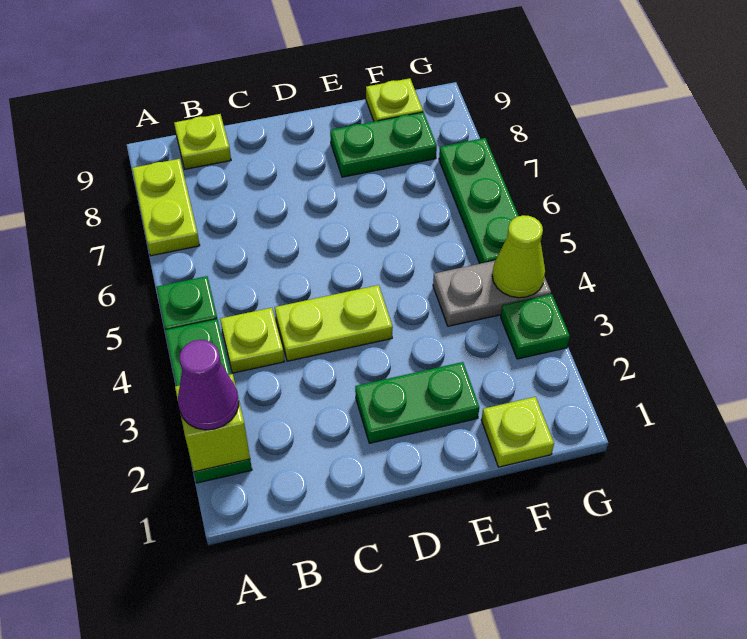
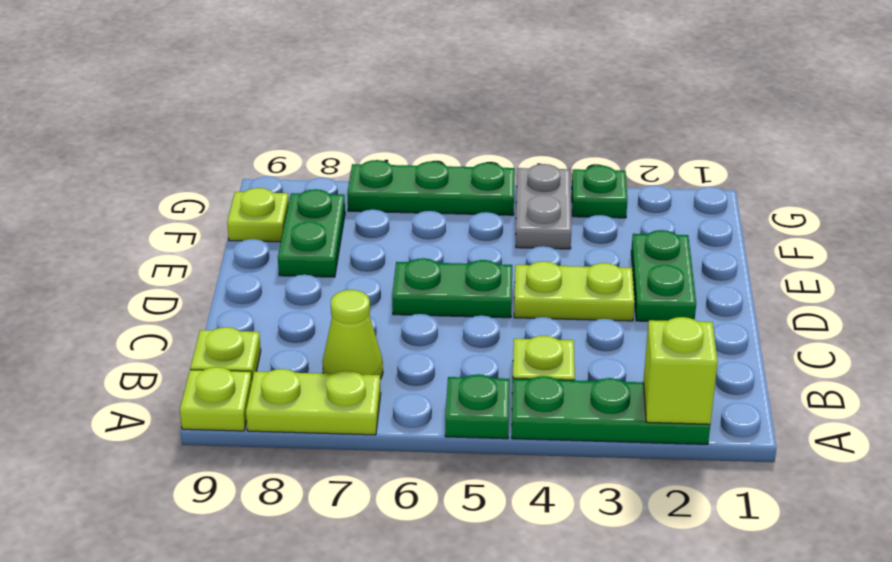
purple cone A2 level 3 -> none
lime plate C4:D4 level 1 -> lime plate D3:D4 level 1
none -> green plate D5:D6 level 1
lime plate F1 level 1 -> lime plate A9 level 1
lime cone G4 level 2 -> lime cone B7 level 1

